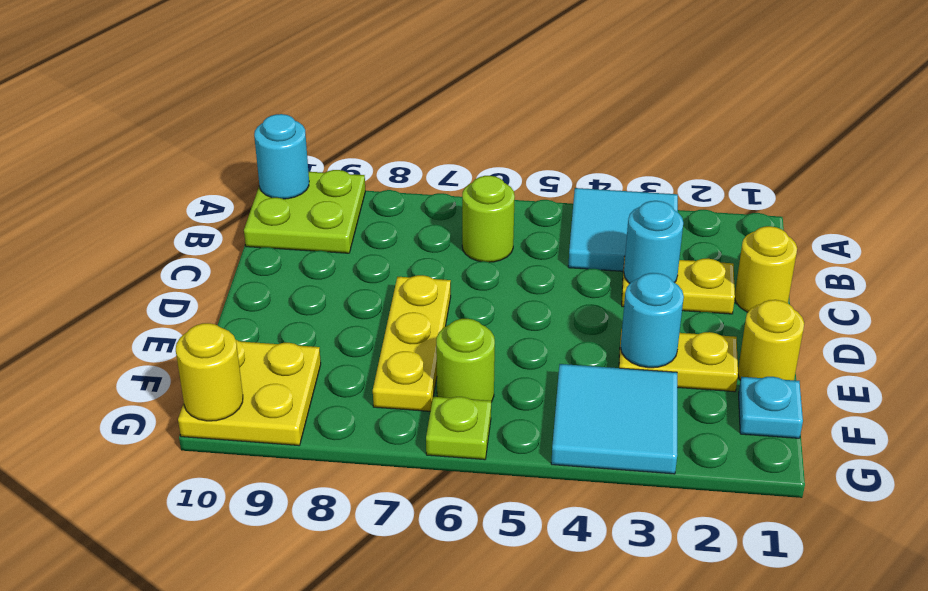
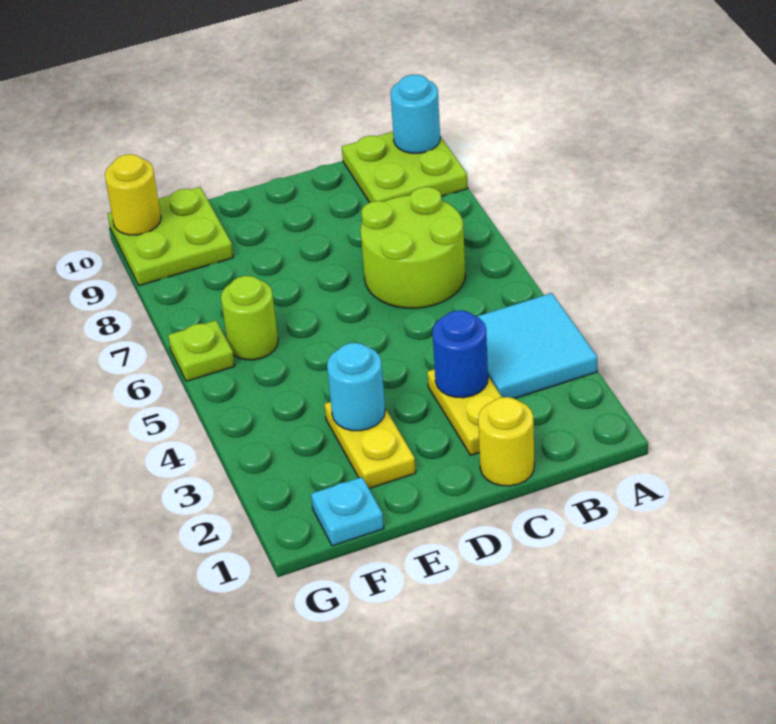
lime round brick B6 level 1 -> lime round brick B6:C7 level 1
cyan round brick C3 level 2 -> blue round brick C3 level 2
yellow plate D7:F7 level 1 -> none
yellow round brick E1 level 1 -> none
cyan tile F3:G4 level 1 -> none
yellow plate F9:G10 level 1 -> lime plate F9:G10 level 1

